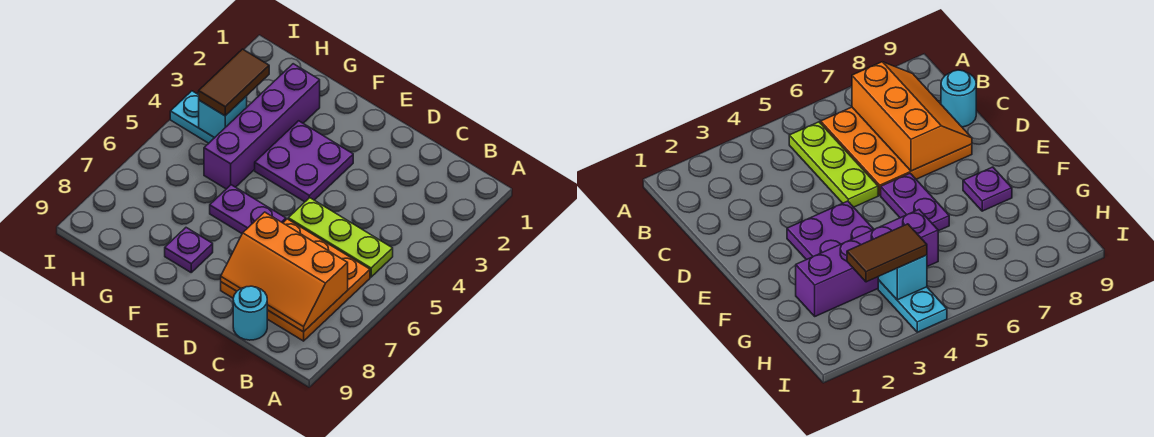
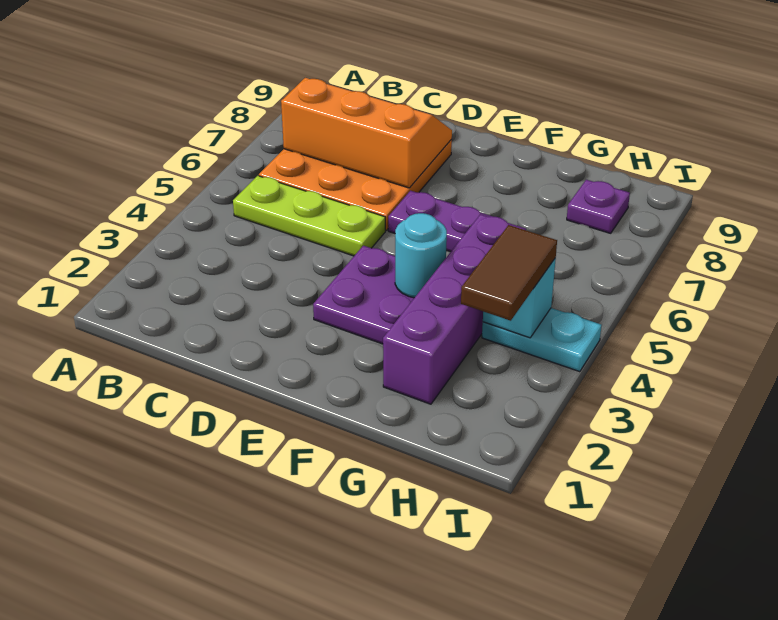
cyan round brick C9 level 1 -> cyan round brick F4 level 2
purple plate F8 level 1 -> purple plate H8 level 1

